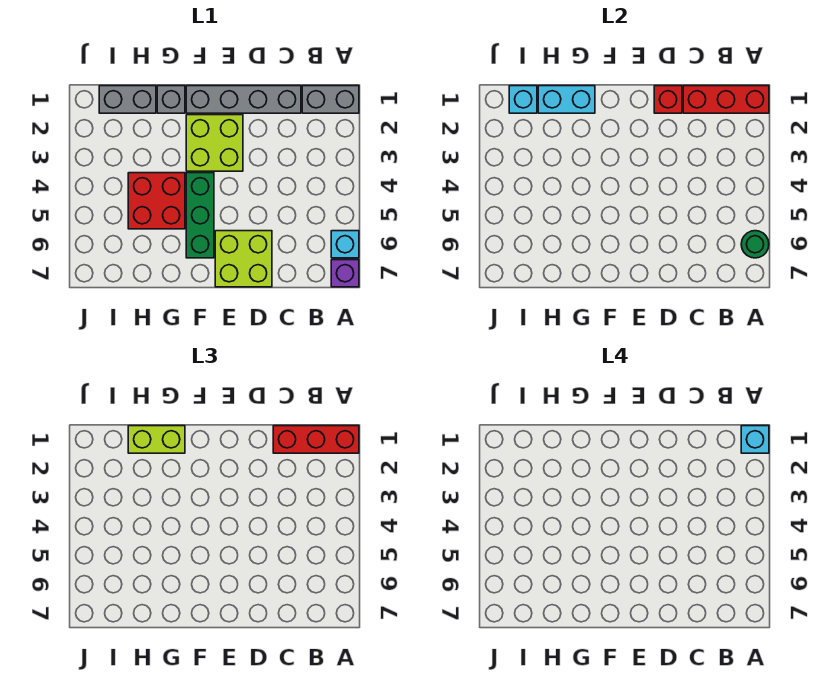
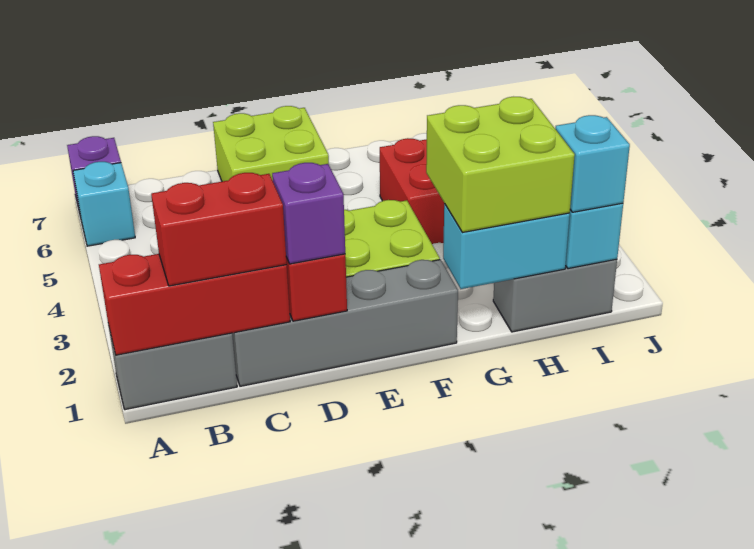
red brick A1:C1 level 3 -> red brick B1:C1 level 3
cyan brick A1 level 4 -> cyan brick I1 level 3
green round brick A6 level 2 -> none
none -> purple brick D1 level 3
green brick F4:F6 level 1 -> none
grey brick G1 level 1 -> none
lime brick G1:H1 level 3 -> lime brick G1:H2 level 3

